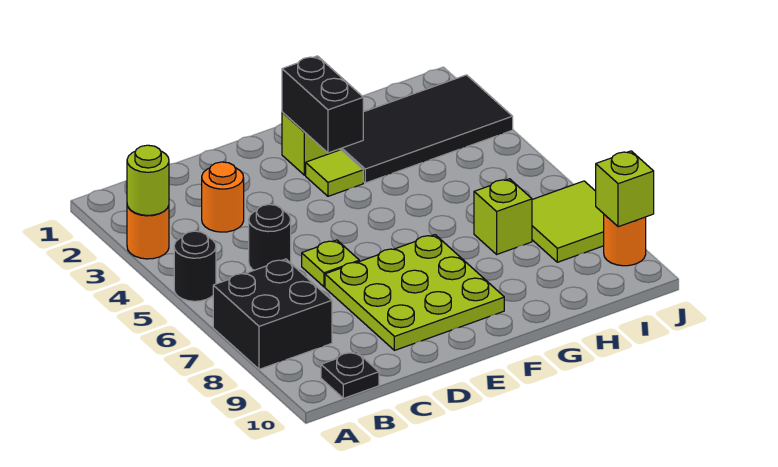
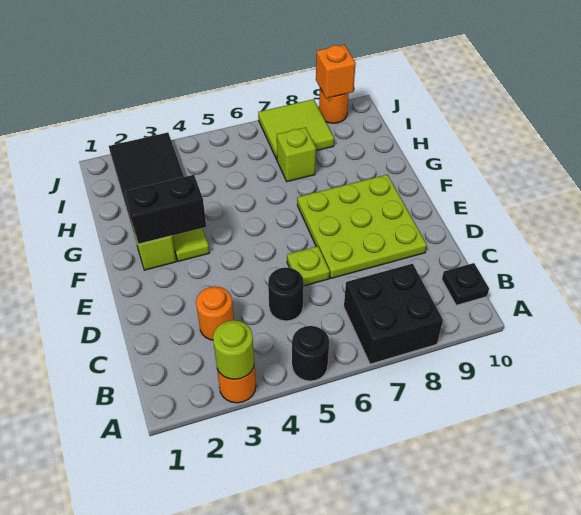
lime brick J9 level 2 -> orange brick J9 level 2

